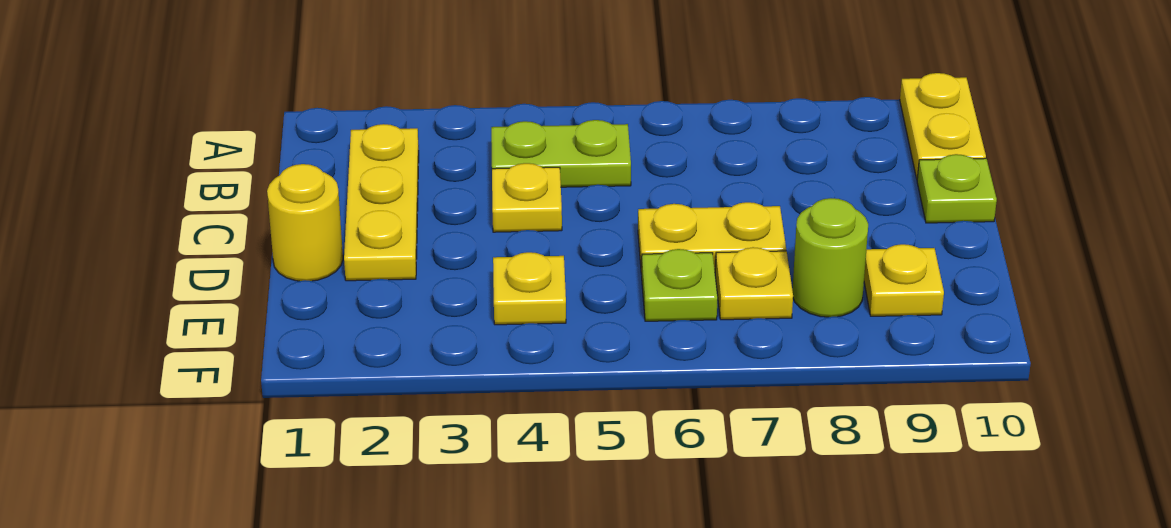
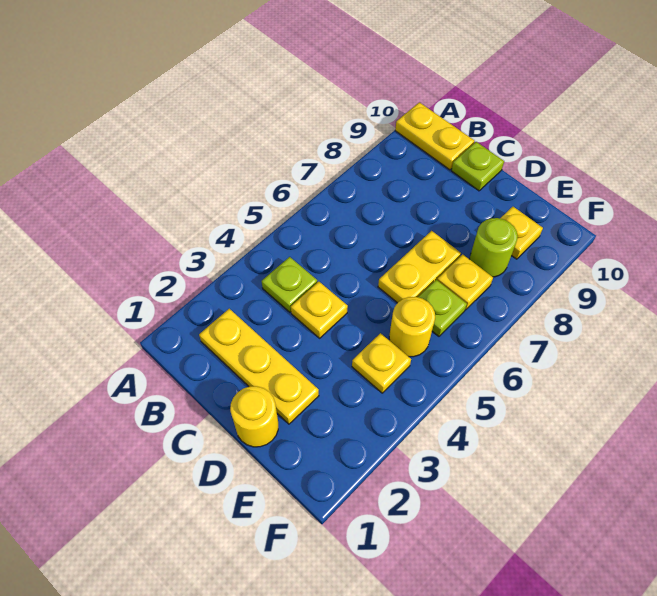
lime plate B4:B5 level 1 -> lime plate B4 level 1
none -> yellow round brick E5 level 1

